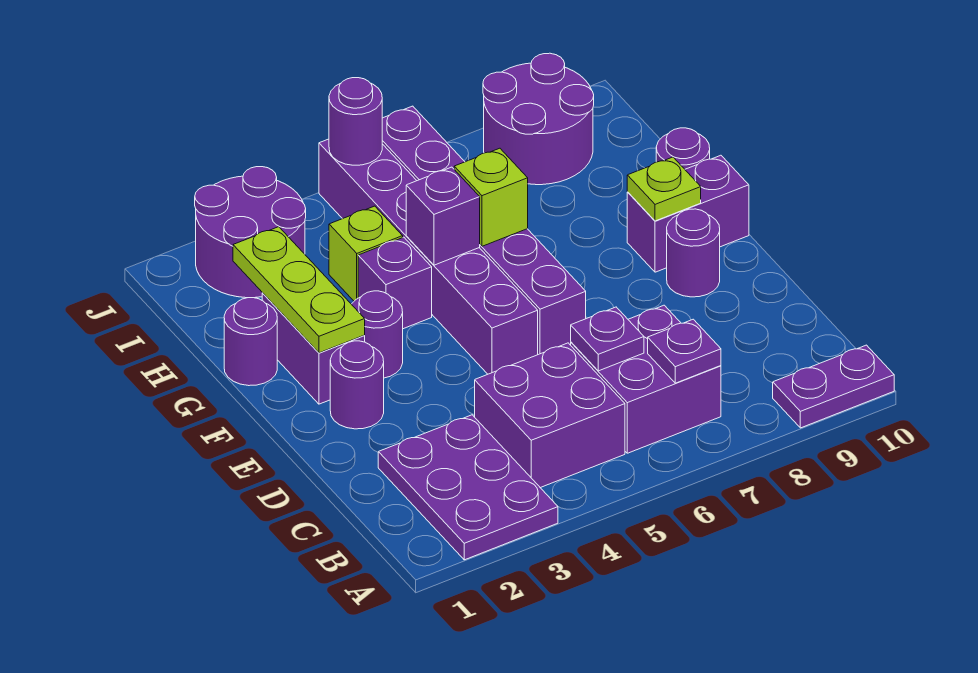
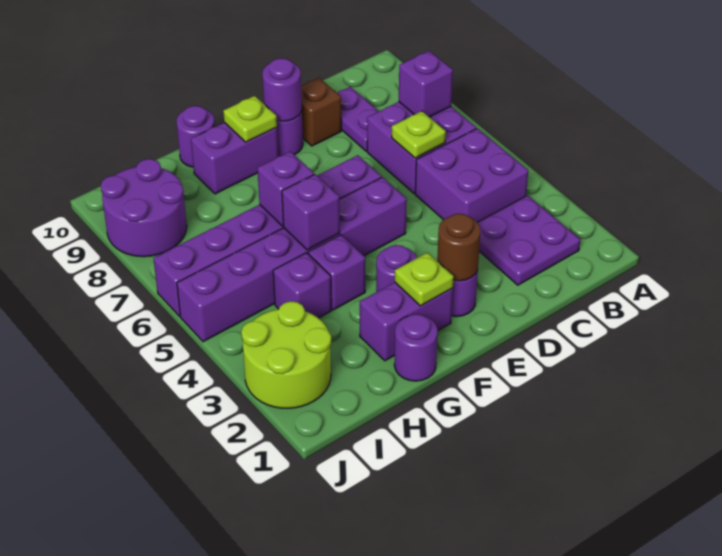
purple plate A2:C3 level 1 -> purple plate B2:C3 level 1
purple plate A9:A10 level 1 -> purple plate C8:C9 level 1
purple plate B7 level 2 -> purple brick B7 level 2
purple plate C6 level 2 -> lime plate C6 level 2
none -> brown brick D9 level 1
none -> brown round brick E2 level 2
lime plate F2:H2 level 2 -> lime plate F2 level 2
purple brick F9:F10 level 1 -> purple brick F9:G9 level 1
lime brick G6 level 2 -> purple brick G6 level 2
lime brick H4 level 1 -> purple brick H4 level 1
purple round brick I2:J3 level 1 -> lime round brick I2:J3 level 1
purple round brick J5 level 2 -> purple round brick E9 level 2

